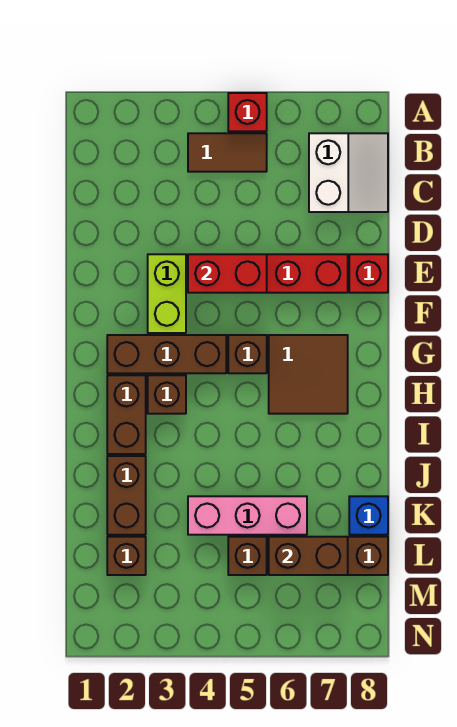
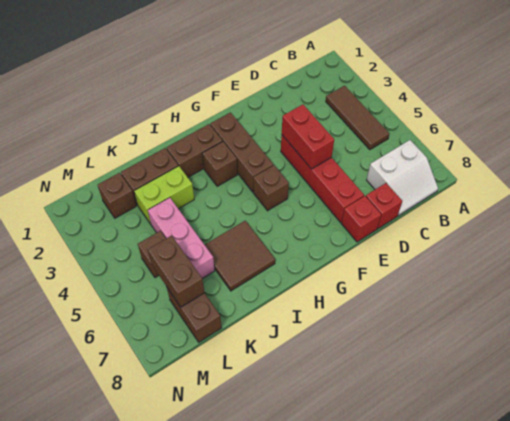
red brick A5 level 1 -> red brick D8 level 1
brown tile B4:B5 level 1 -> brown tile B3:B5 level 1
lime brick E3:F3 level 1 -> lime brick J3:K3 level 1
brown tile G6:H7 level 1 -> brown tile I6:J7 level 1
blue brick K8 level 1 -> none

